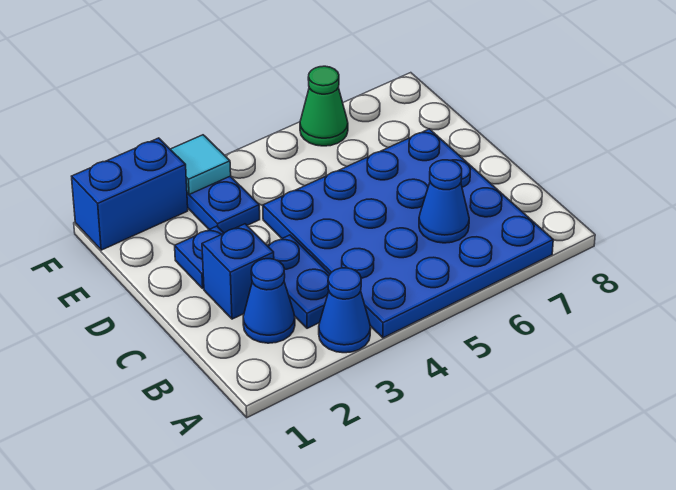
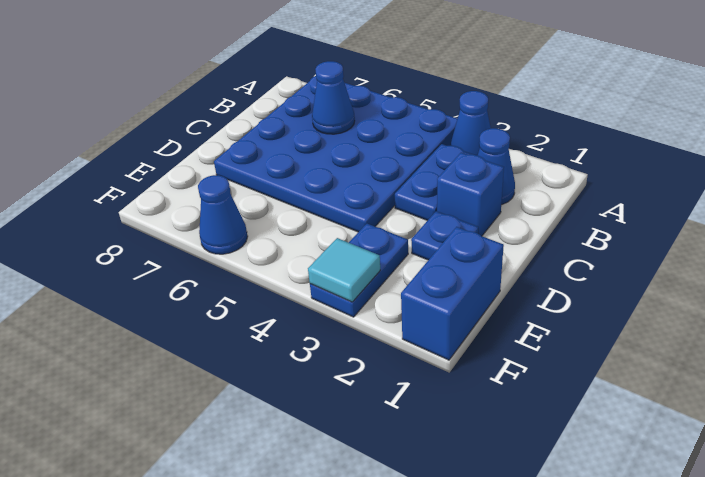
blue brick F1:F2 level 1 -> blue brick E1:F1 level 1
green cone F6 level 1 -> blue cone F6 level 1

